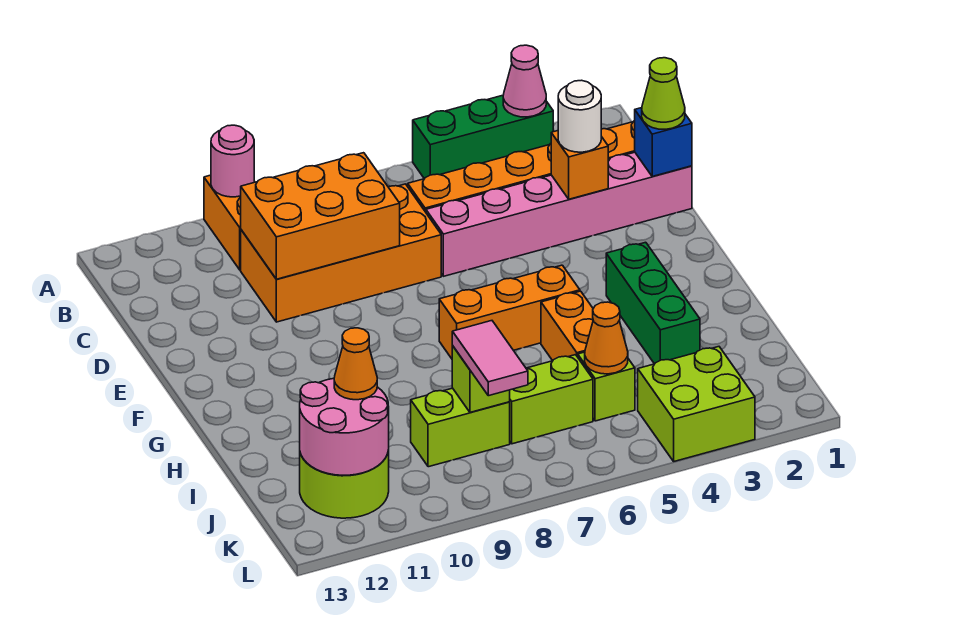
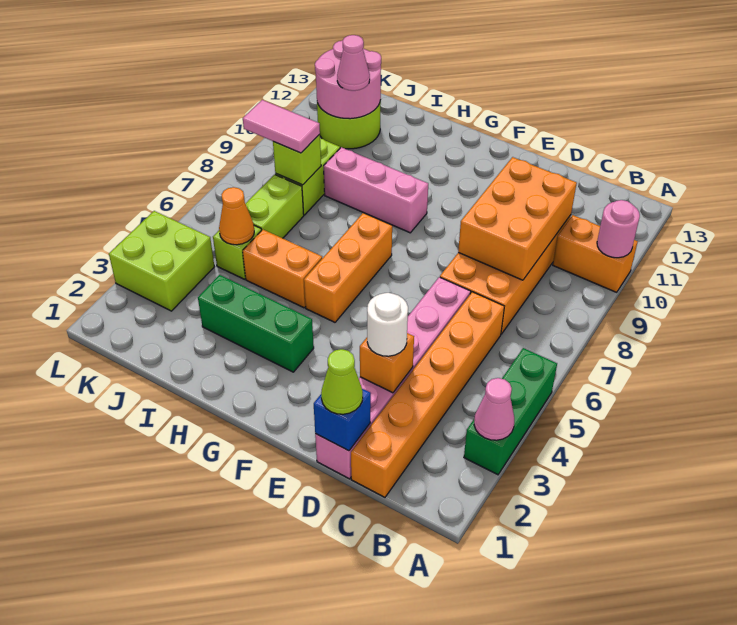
none -> pink brick G9:I9 level 1
orange cone J11 level 3 -> pink cone J11 level 3

